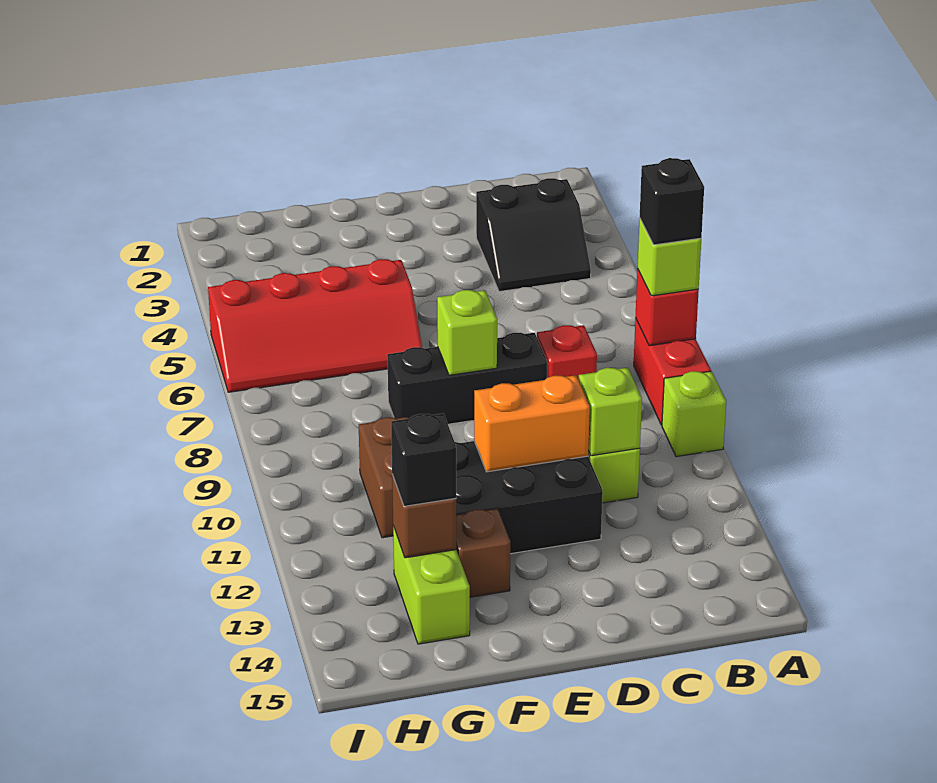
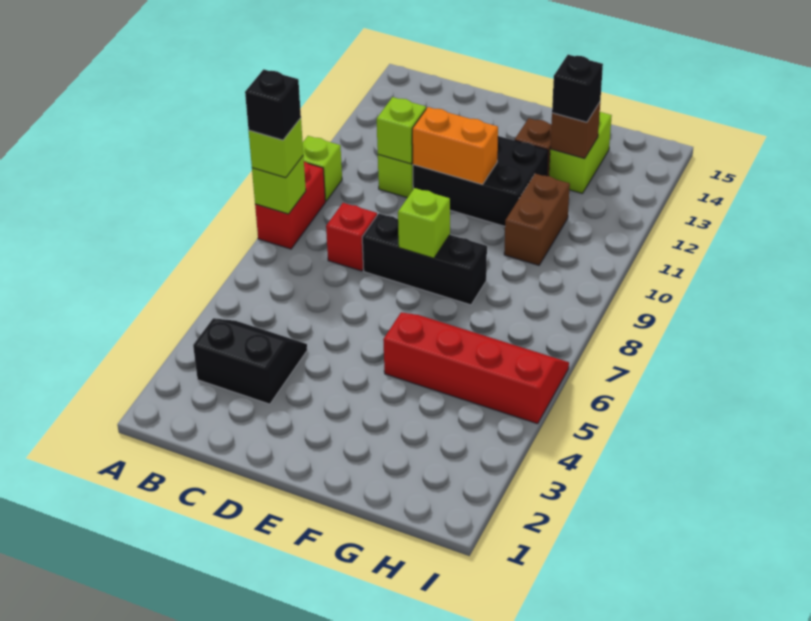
red brick A8 level 2 -> lime brick A8 level 2

